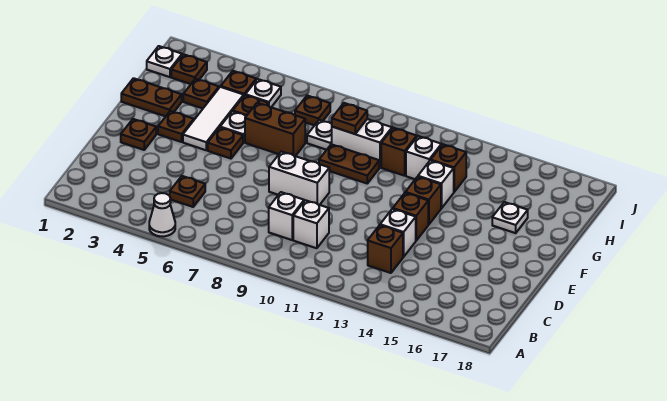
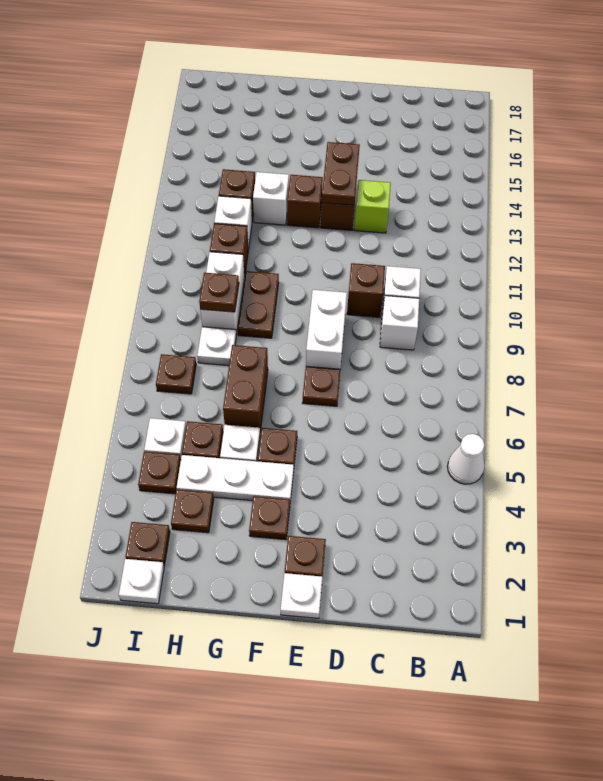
brown plate C5 level 1 -> brown plate E7 level 1
brown brick C13 level 1 -> brown brick D10 level 1
white brick D13 level 1 -> lime brick D13 level 1
white tile F4:H4 level 1 -> white plate F4:H4 level 1
brown plate G1:G2 level 1 -> brown plate E13:E14 level 2
white plate G16 level 1 -> white plate E1 level 1

